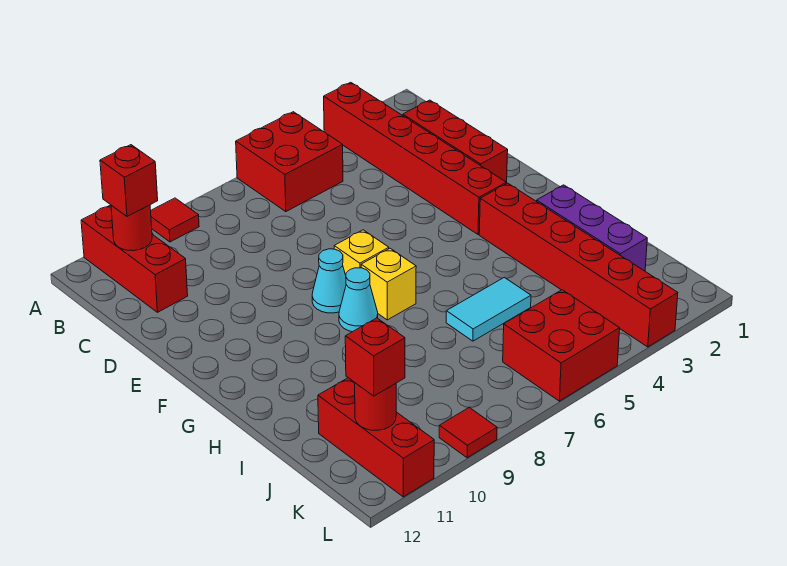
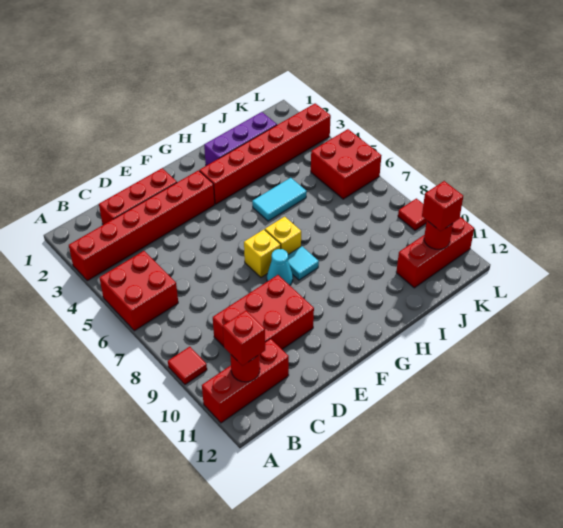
none -> red brick C9:E10 level 1
cyan cone G8 level 1 -> cyan tile G8 level 1
cyan tile I5:I6 level 1 -> cyan tile H5:I5 level 1

